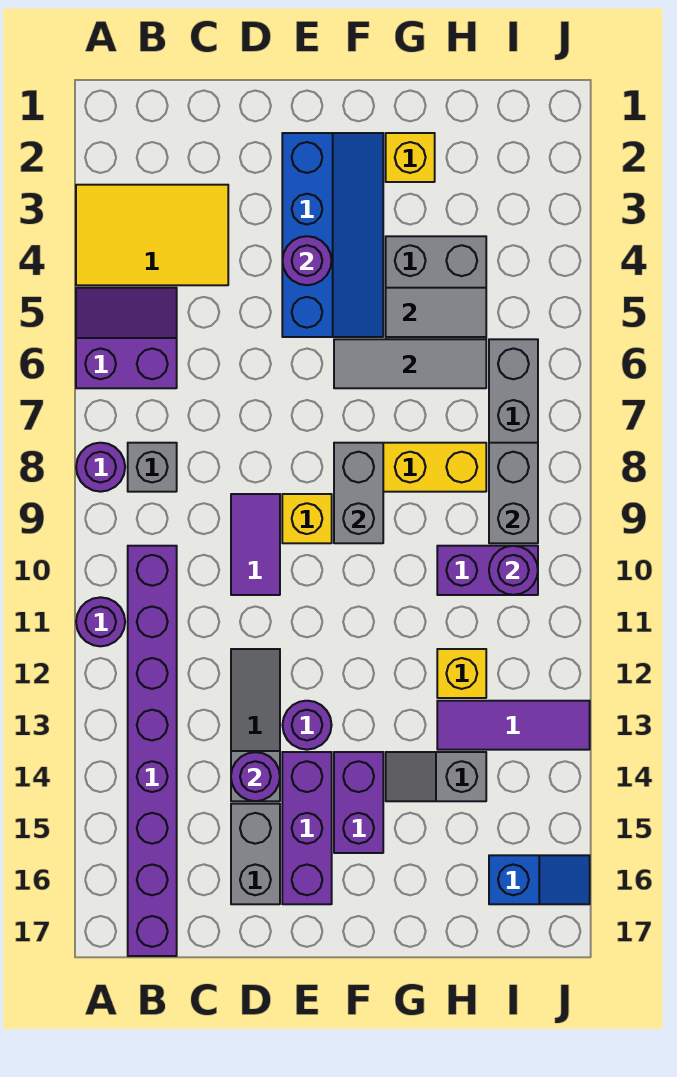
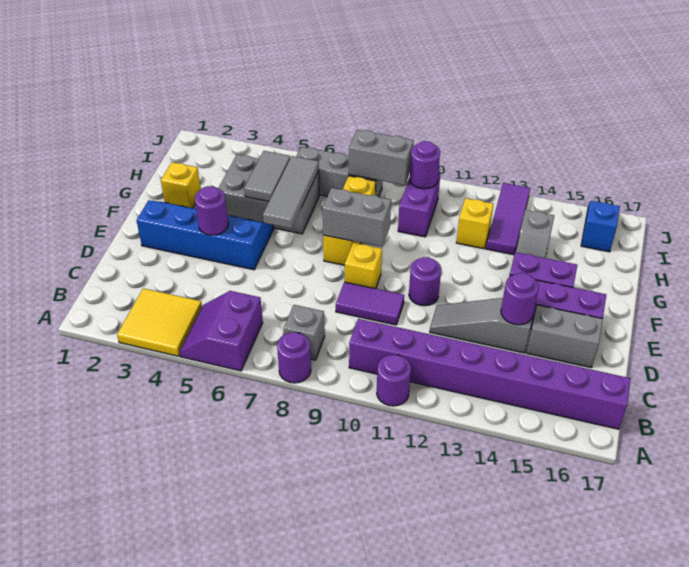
yellow tile A3:C4 level 1 -> yellow tile A3:B4 level 1
purple round brick E13 level 1 -> purple round brick E11 level 1

